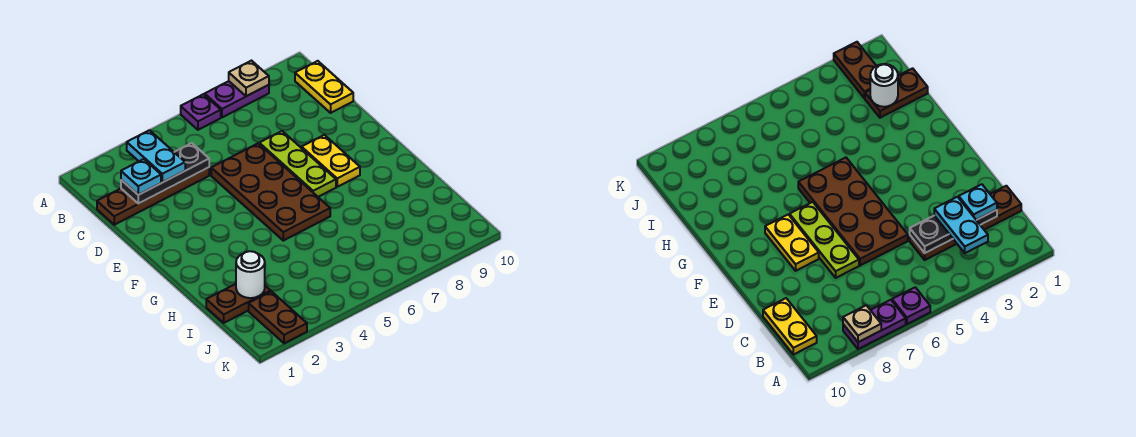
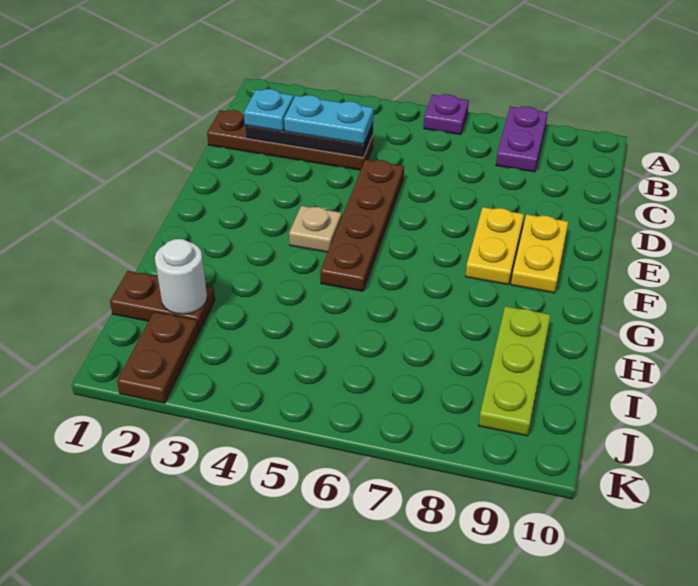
purple plate A7:A8 level 1 -> purple plate A8:B8 level 1
tan plate A8 level 2 -> tan plate F4 level 1
cyan plate B3:C3 level 3 -> cyan plate C3:C4 level 3
yellow plate B10:C10 level 1 -> yellow plate E9:F9 level 1
brown plate D5:G6 level 1 -> brown plate D5:G5 level 1
lime plate D7:F7 level 1 -> lime plate H9:J9 level 1

